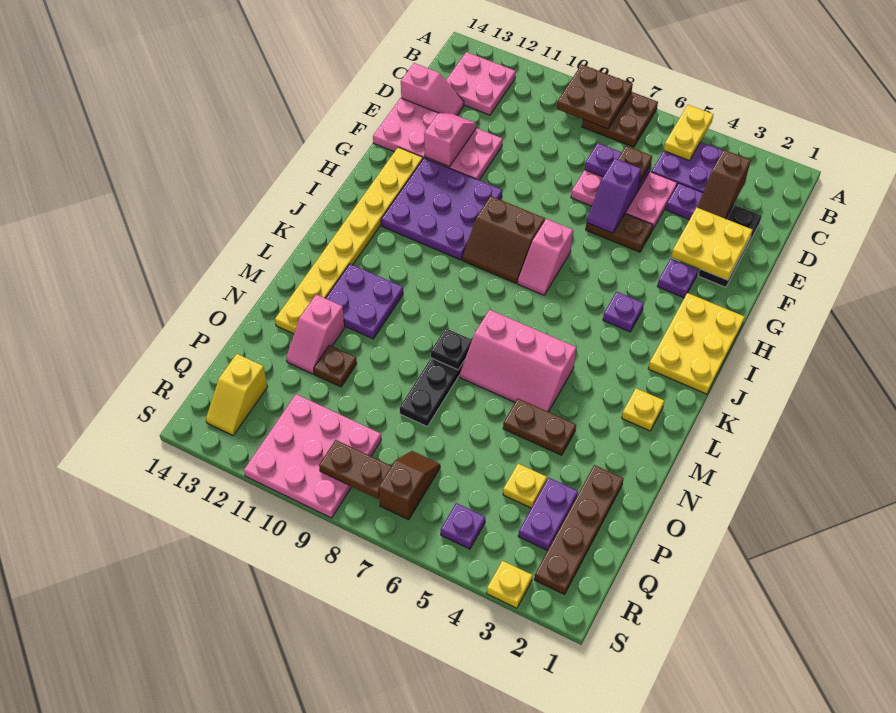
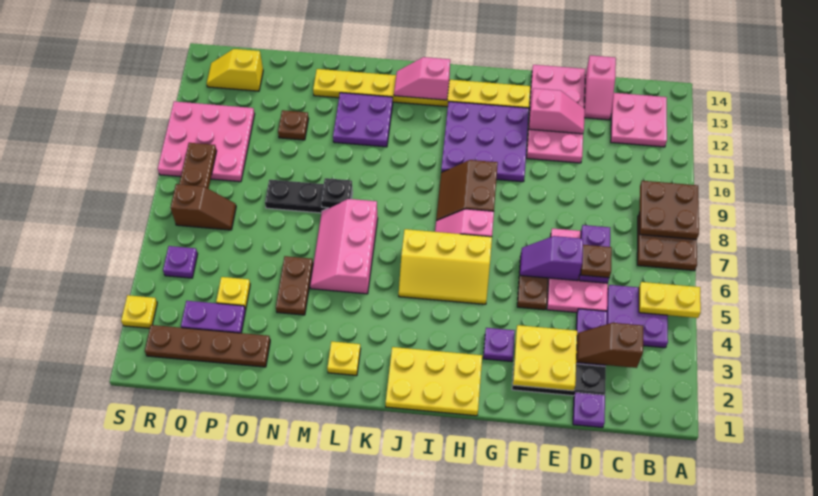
none -> yellow slope H5:J6 level 1 top 6
purple plate I4 level 1 -> purple plate D1 level 1
pink slope N12:O12 level 1 top N -> pink slope J13:K13 level 2 top J

